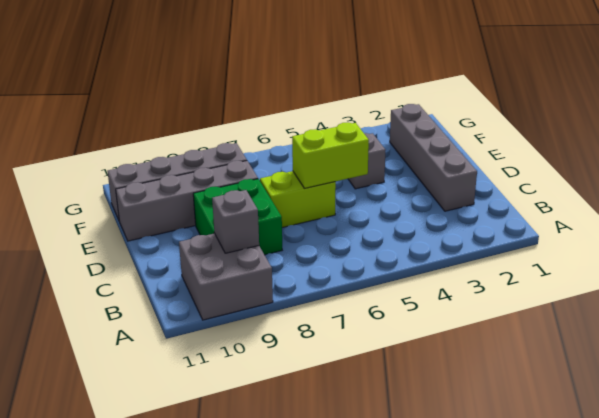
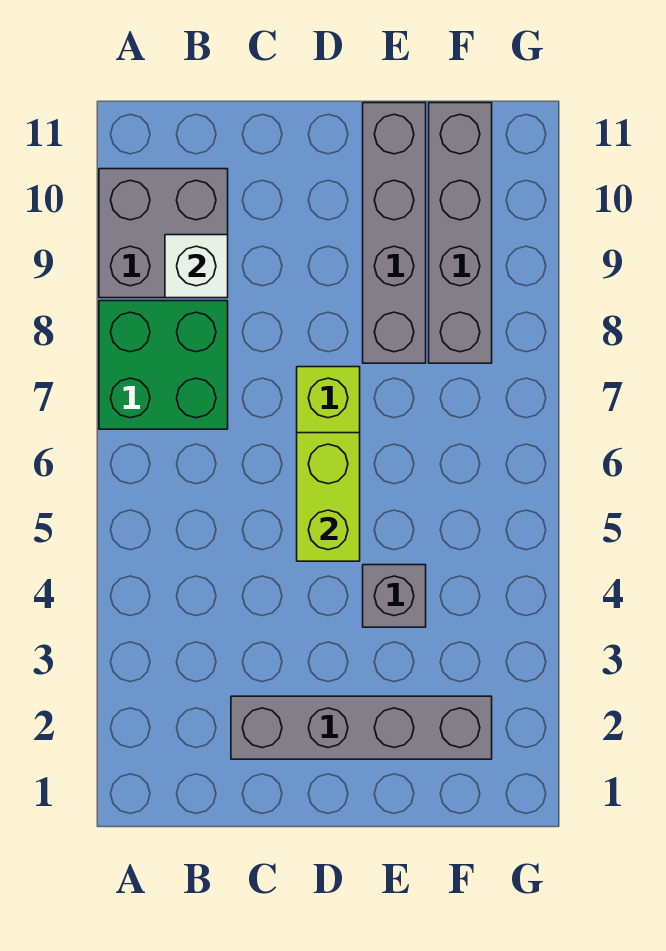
grey brick B9 level 2 -> white brick B9 level 2
green brick C8:D9 level 1 -> green brick A7:B8 level 1

